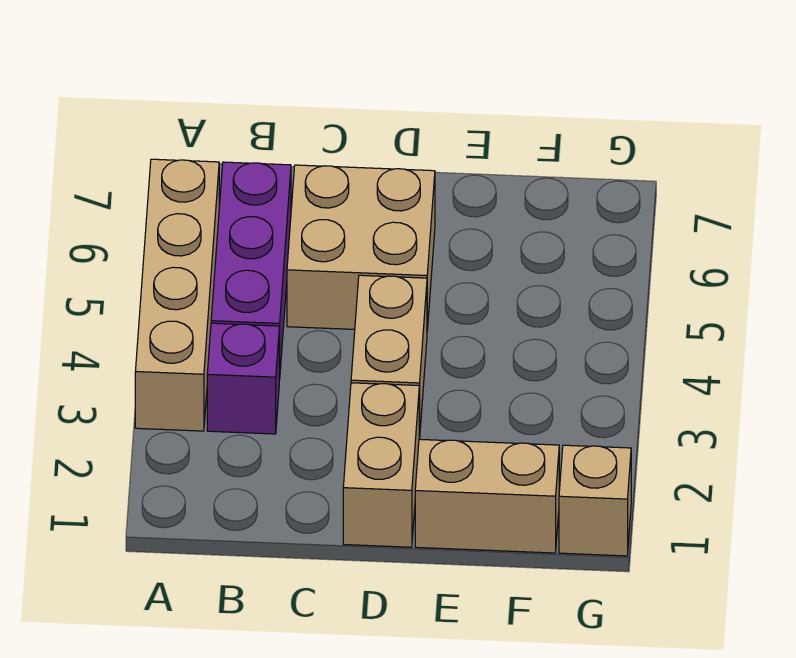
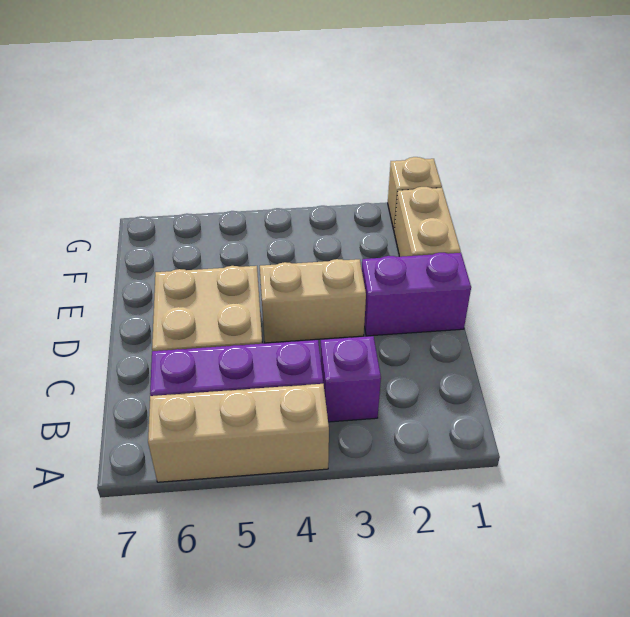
tan brick A3:A6 level 1 -> tan brick A4:A6 level 1
tan brick D1:D2 level 1 -> purple brick D1:D2 level 1

